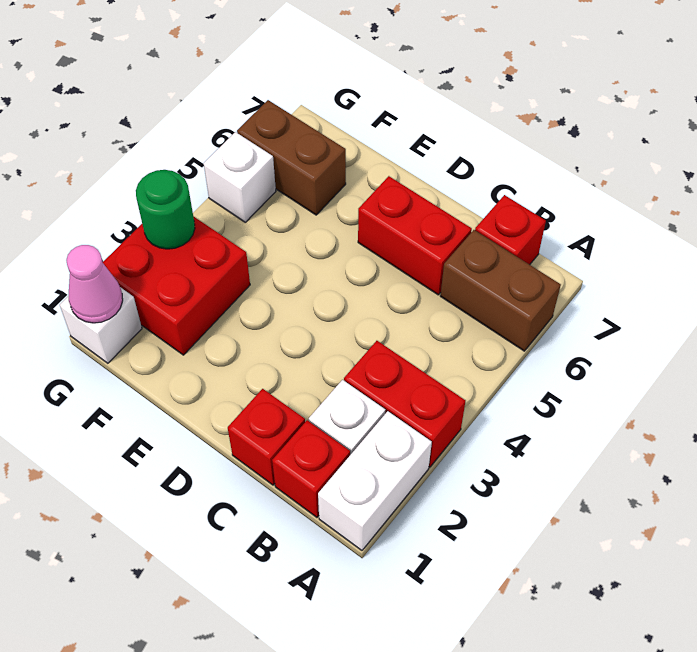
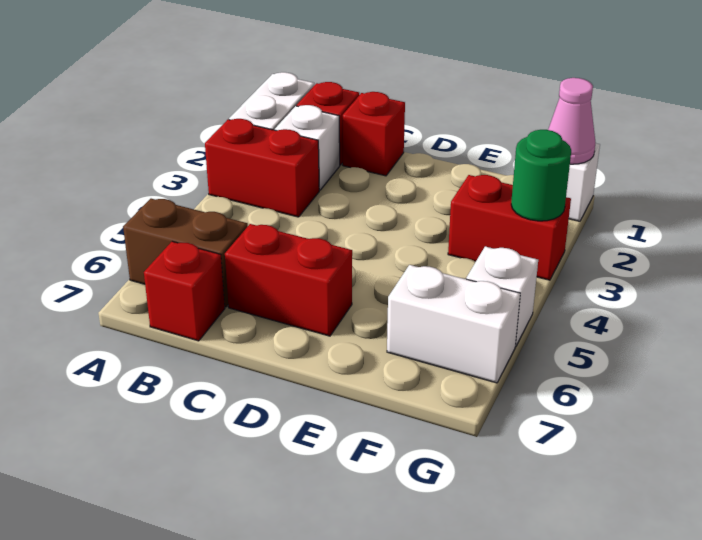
red brick F2:G3 level 1 -> red brick F3:G3 level 1
brown brick F6:G6 level 1 -> white brick F6:G6 level 1

